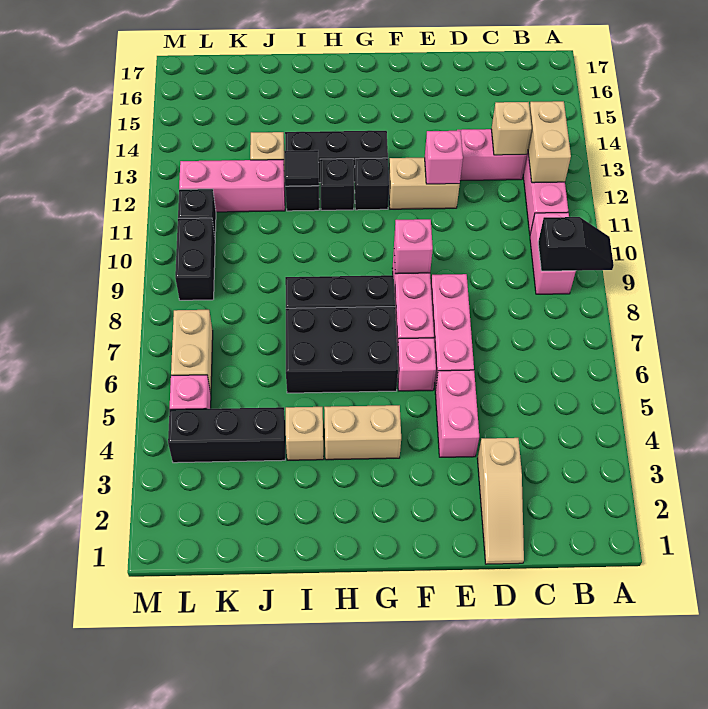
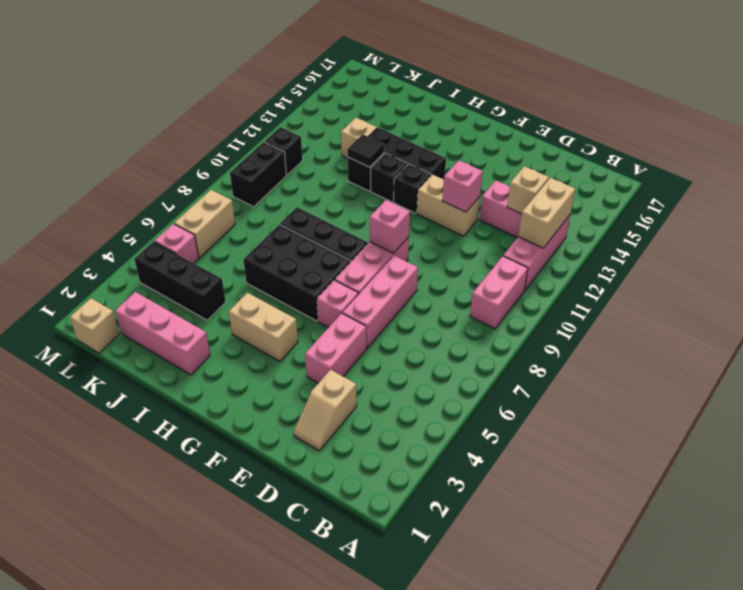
black slope A9:B9 level 2 top B -> none
tan slope D1:D3 level 1 top 3 -> tan slope D2:D3 level 1 top 3
tan brick I4 level 1 -> tan brick L1 level 1
pink brick J12:L12 level 1 -> pink brick I2:K2 level 1

